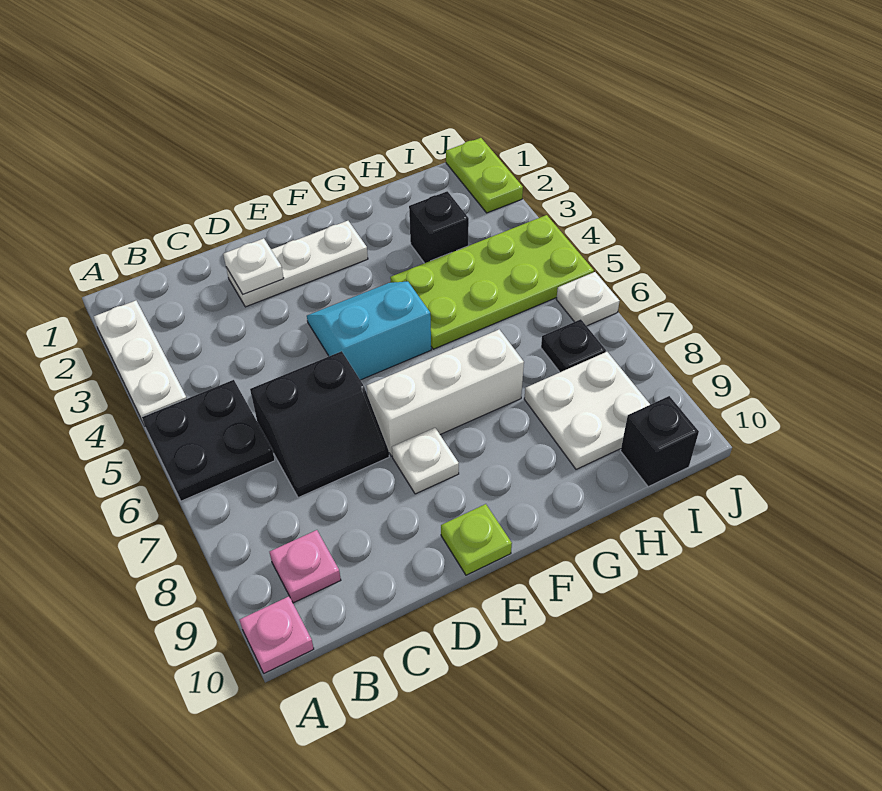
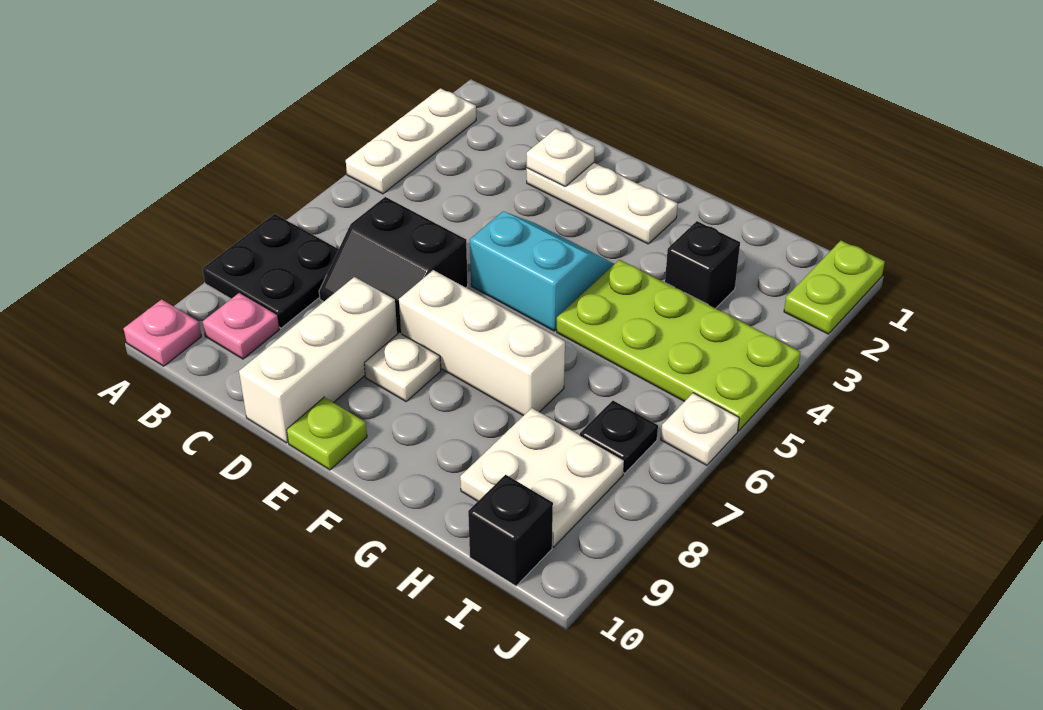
black plate A5:B6 level 1 -> black plate A7:B8 level 1
none -> white brick D8:D10 level 1

